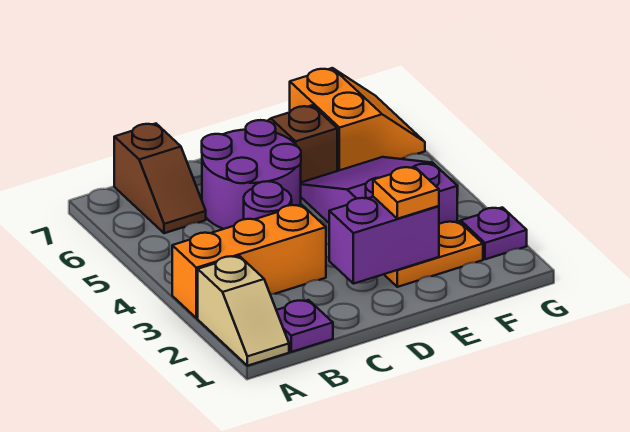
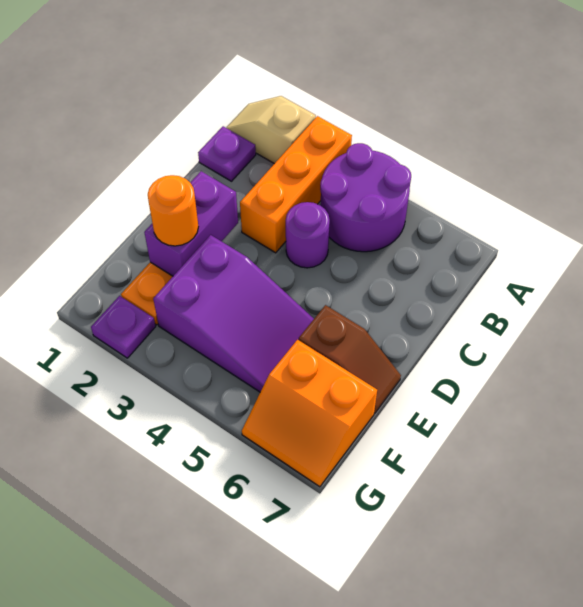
brown slope B6:B7 level 1 top 7 -> none
purple round brick C5:D6 level 1 -> purple round brick A4:B5 level 1
orange plate E2 level 3 -> orange round brick E2 level 3

